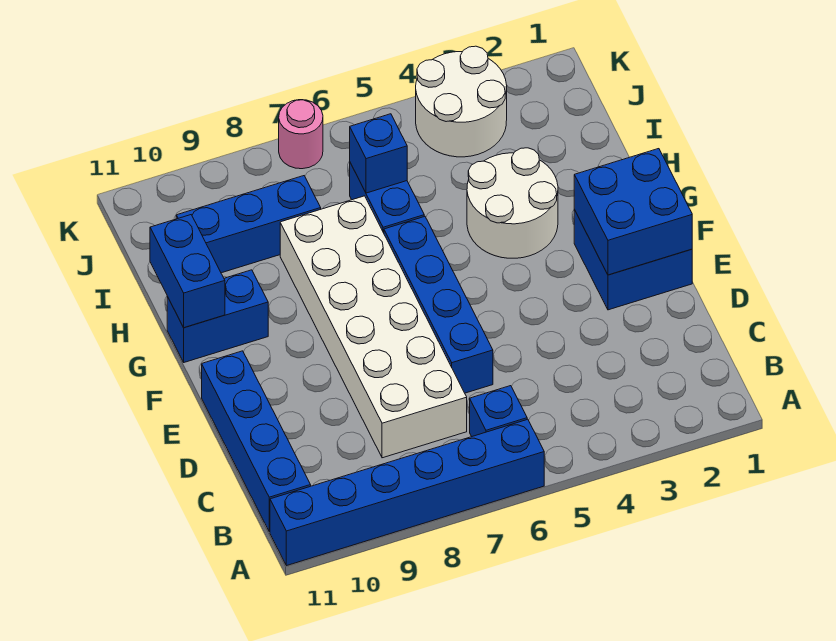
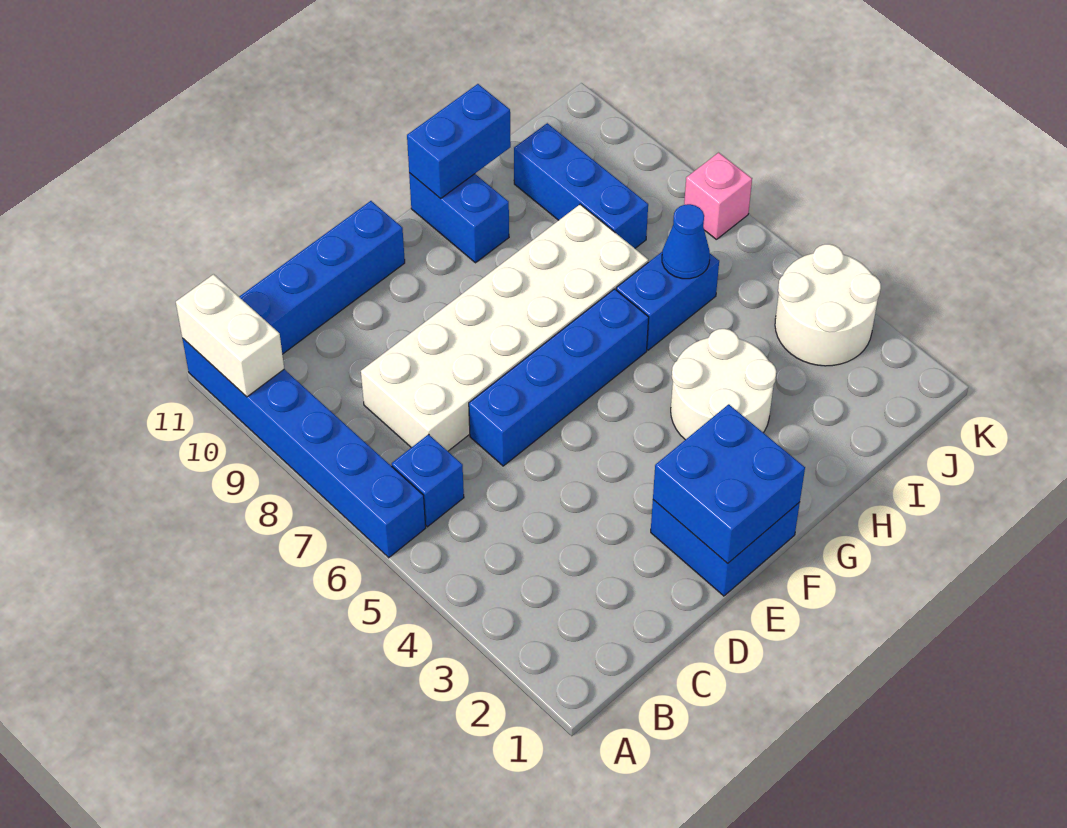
none -> white brick A10:A11 level 2
blue brick I6 level 2 -> blue cone I6 level 2
pink round brick K7 level 1 -> pink brick K7 level 1

